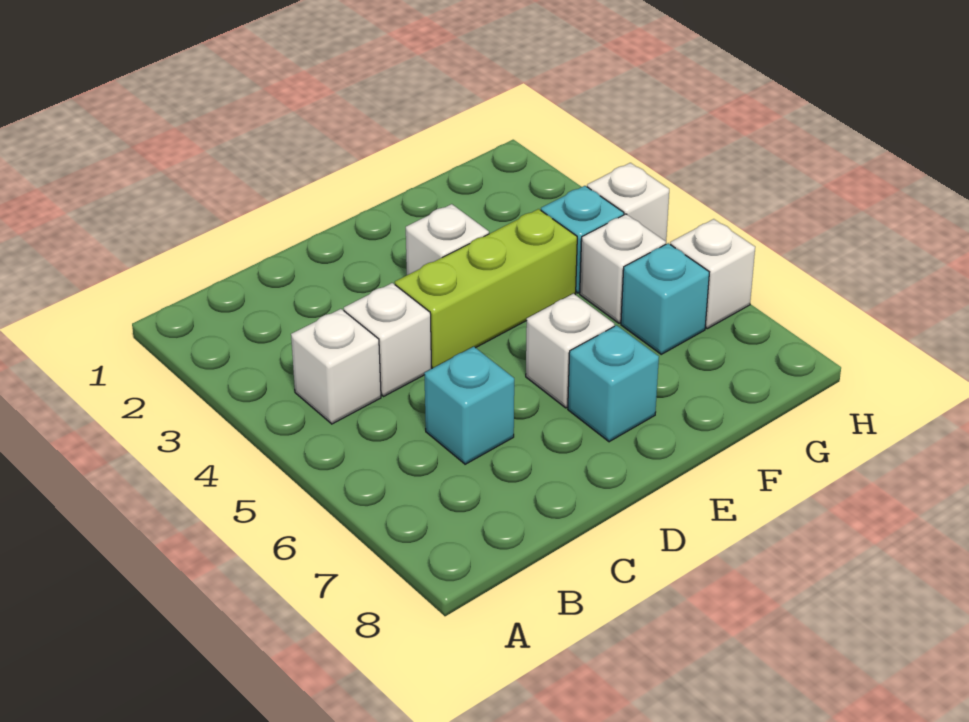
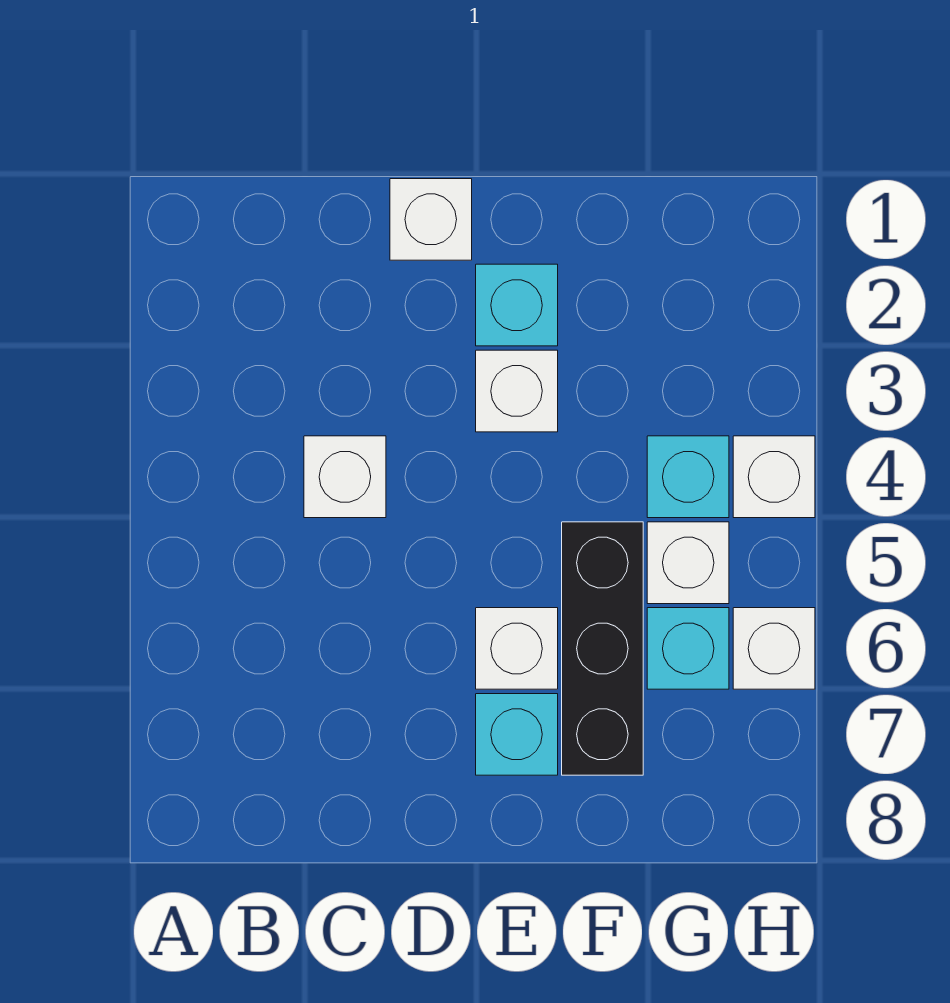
white brick B4 level 1 -> white brick D1 level 1
cyan brick C6 level 1 -> cyan brick E2 level 1
lime brick D4:F4 level 1 -> none
none -> black brick F5:F7 level 1

